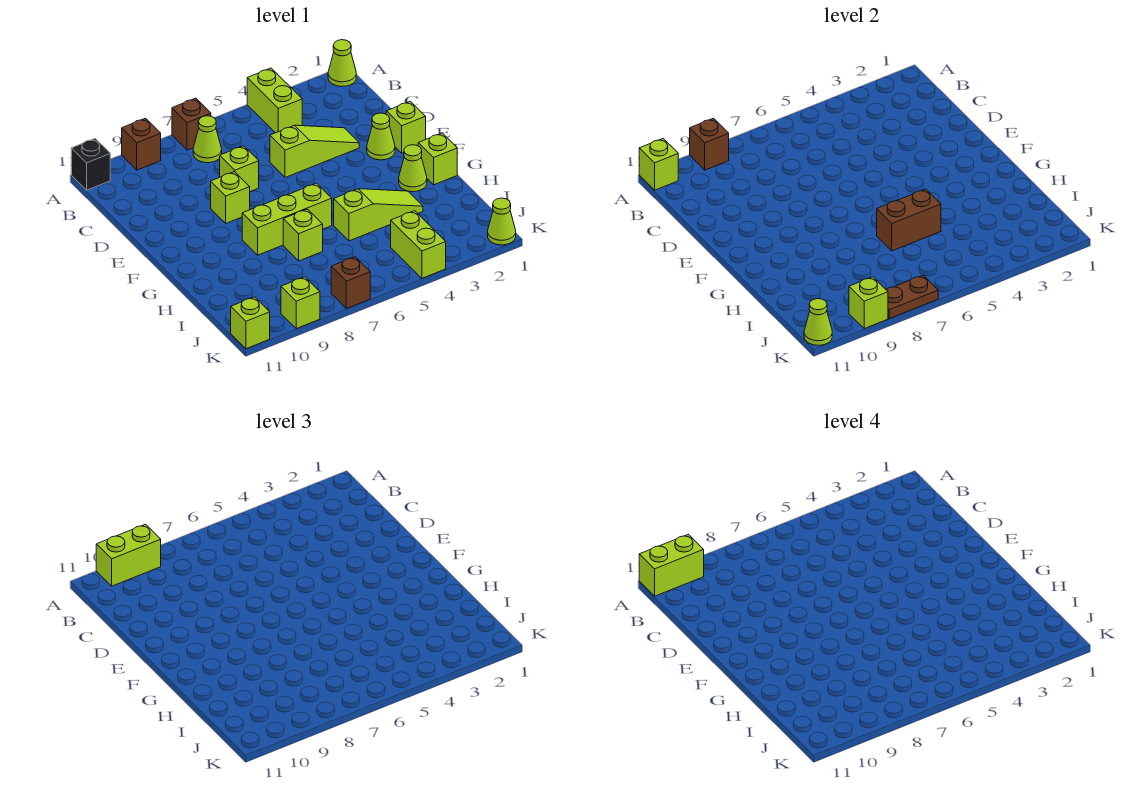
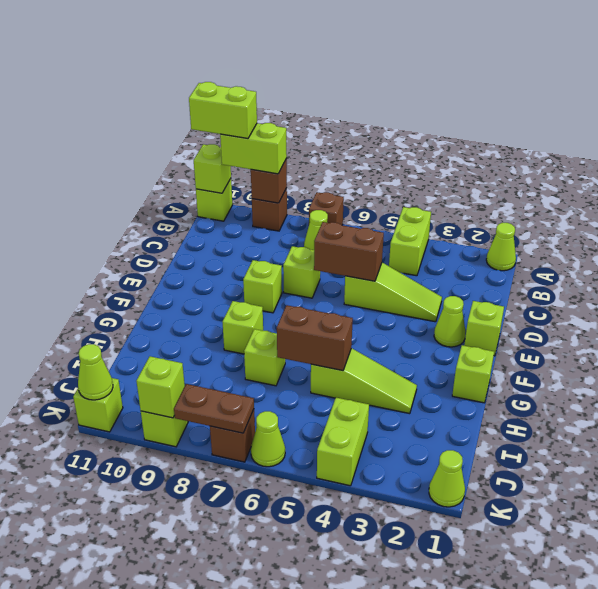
black brick A11 level 1 -> lime brick A11 level 1
none -> brown brick D5:D6 level 2
lime cone G2 level 1 -> lime cone K6 level 1
lime brick G6:G8 level 1 -> lime brick G8 level 1

